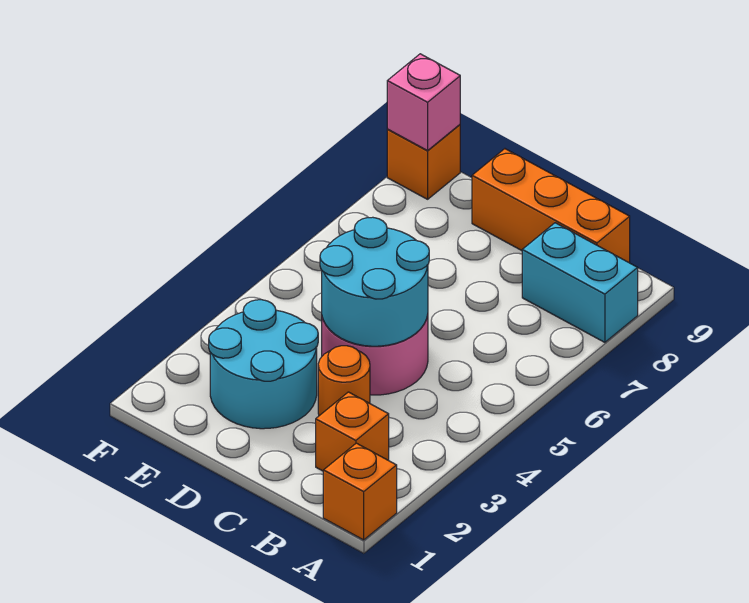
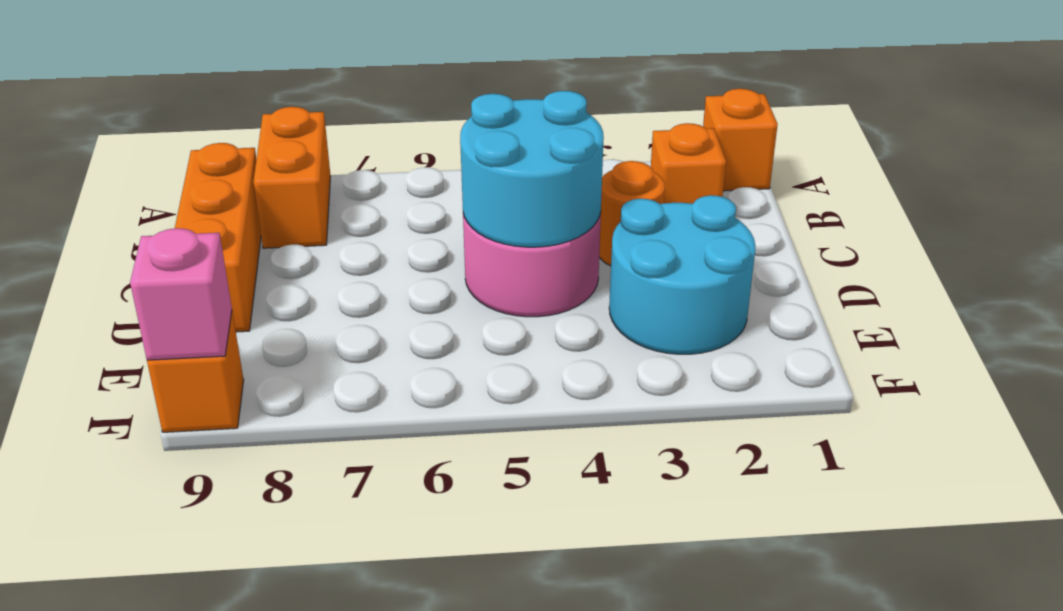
cyan brick A8:B8 level 1 -> orange brick A8:B8 level 1

